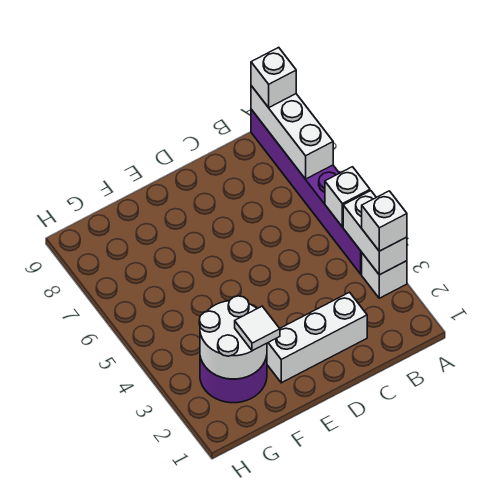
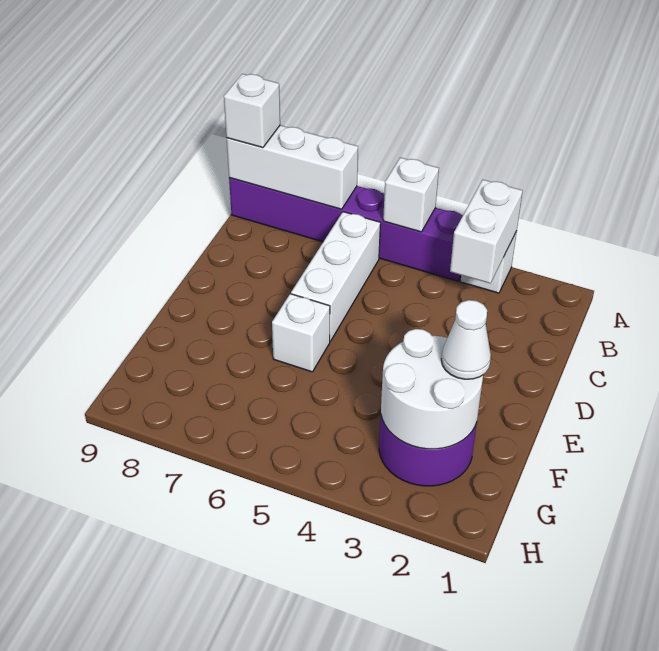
white brick A3:A4 level 2 -> white brick A3:B3 level 2
white brick A3 level 3 -> white brick E6 level 1
white brick C2:E2 level 1 -> white brick B6:D6 level 1
white tile F2 level 3 -> white cone F2 level 3

